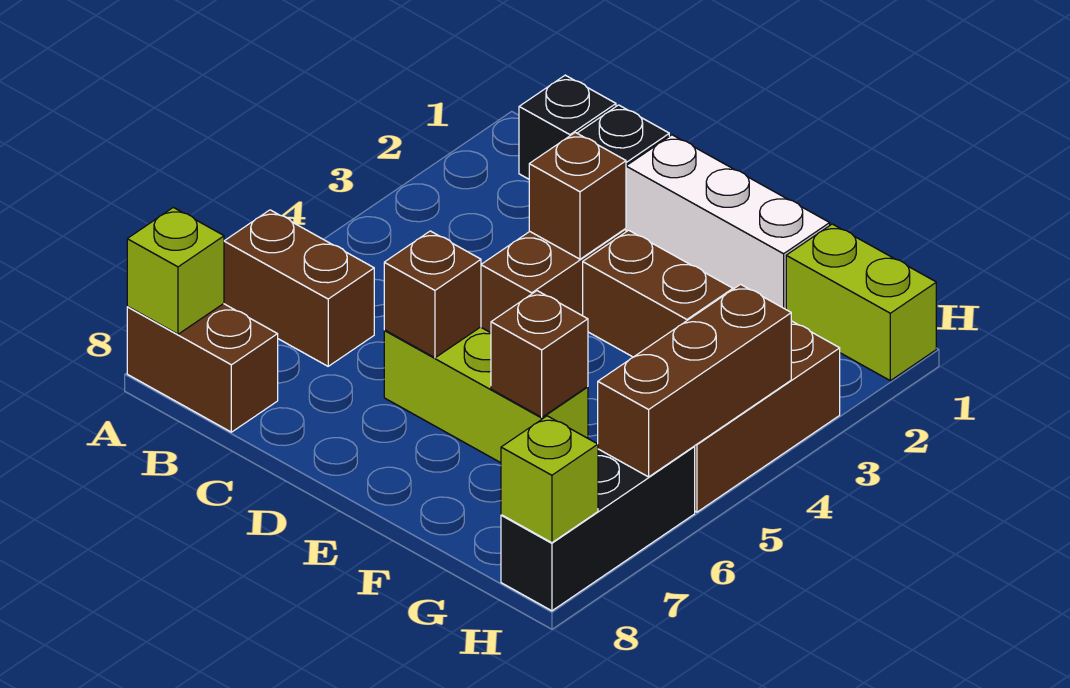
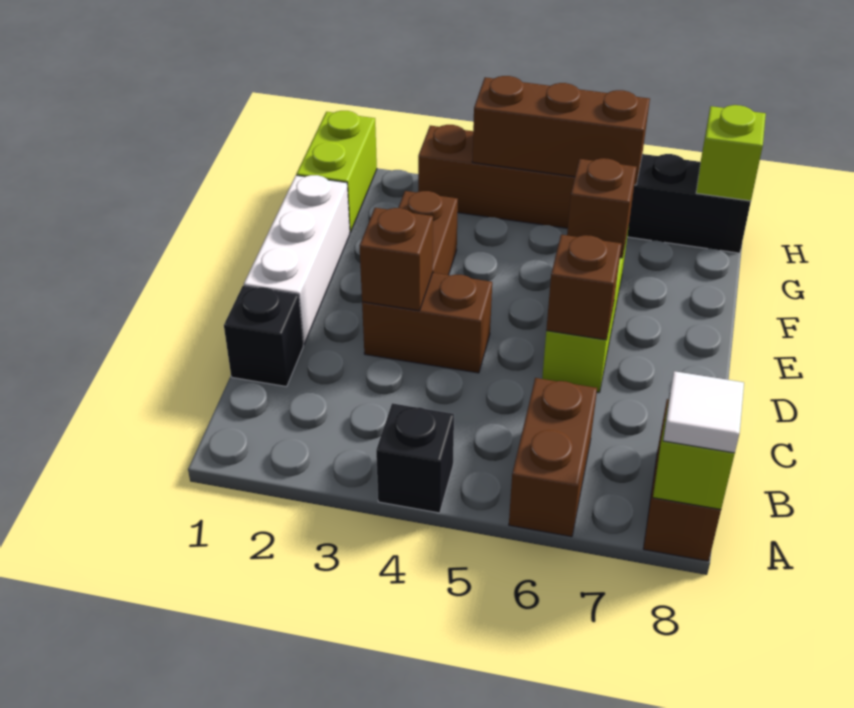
none -> white tile A8 level 3
black brick B1 level 1 -> black brick A4 level 1

